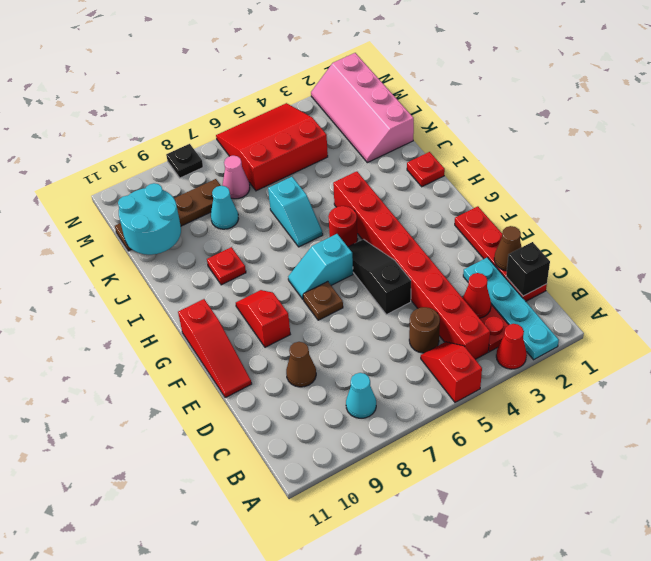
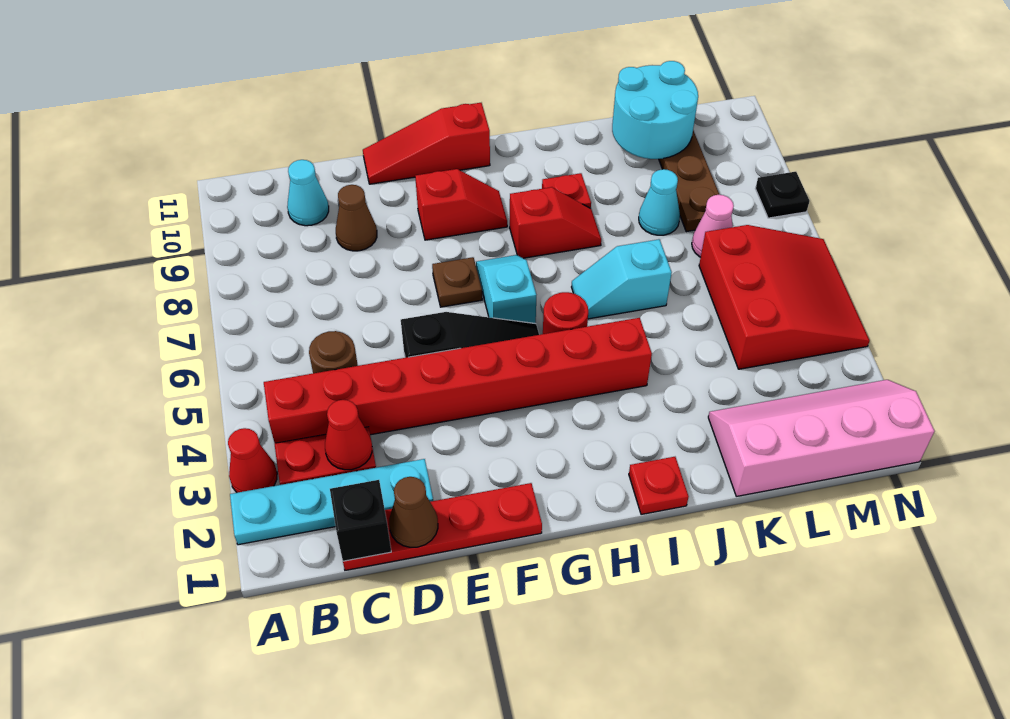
red slope A5:B5 level 1 top A -> red slope H8:I8 level 1 top H
cyan cone B8 level 1 -> cyan cone C10 level 1

